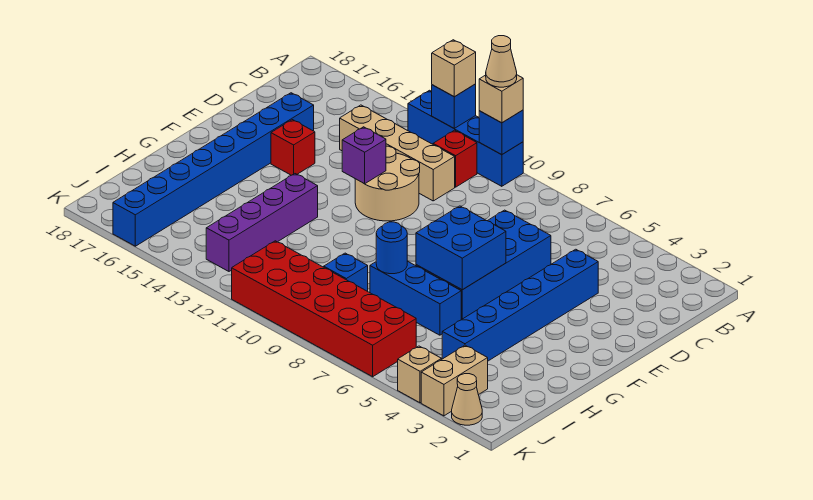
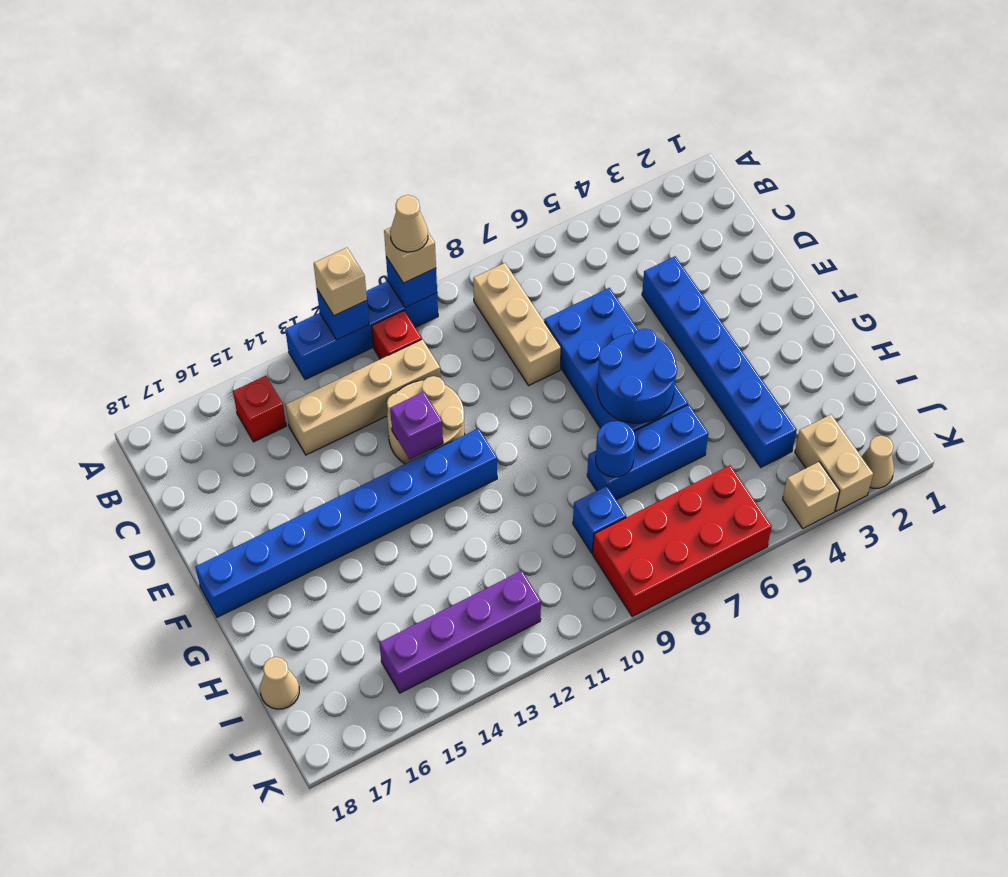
none -> tan brick B8:D8 level 1
blue brick D16:K16 level 1 -> blue brick F11:F18 level 1
red brick E15 level 1 -> red brick B15 level 1
blue brick F6:G7 level 2 -> blue round brick F6:G7 level 2
purple brick G13:J13 level 1 -> purple brick J12:J15 level 1
none -> tan cone I18 level 1
red brick J6:K11 level 1 -> red brick J6:K9 level 1

